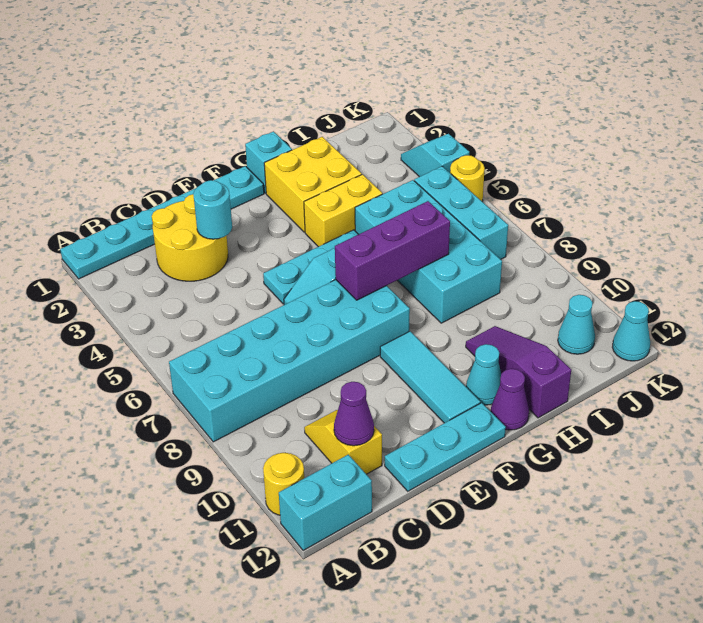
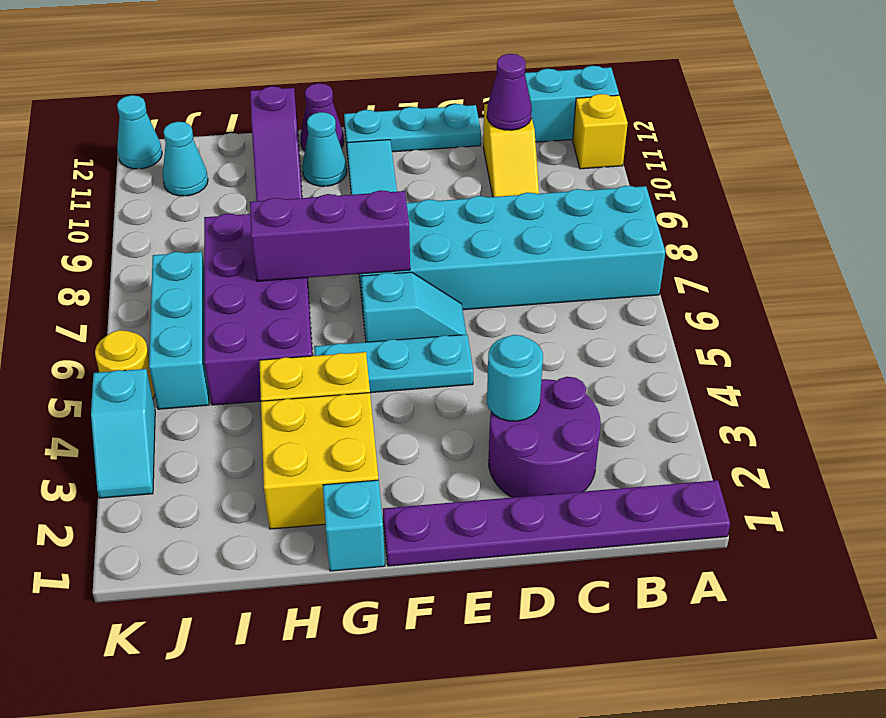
cyan plate A1:F1 level 1 -> purple plate A1:F1 level 1
yellow round brick A11 level 1 -> yellow brick A11 level 1
yellow round brick C2:D3 level 1 -> purple round brick C2:D3 level 1
cyan brick H5:I8 level 1 -> purple brick H5:I8 level 1

